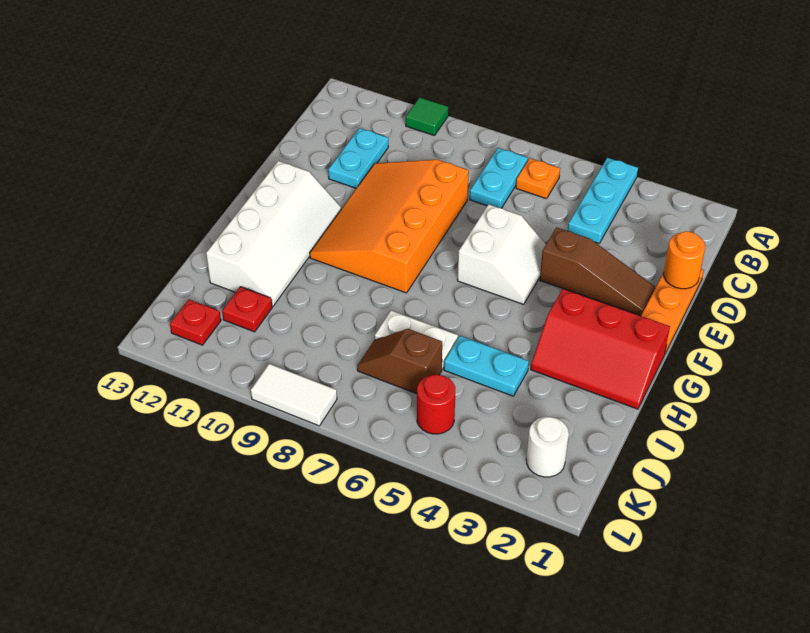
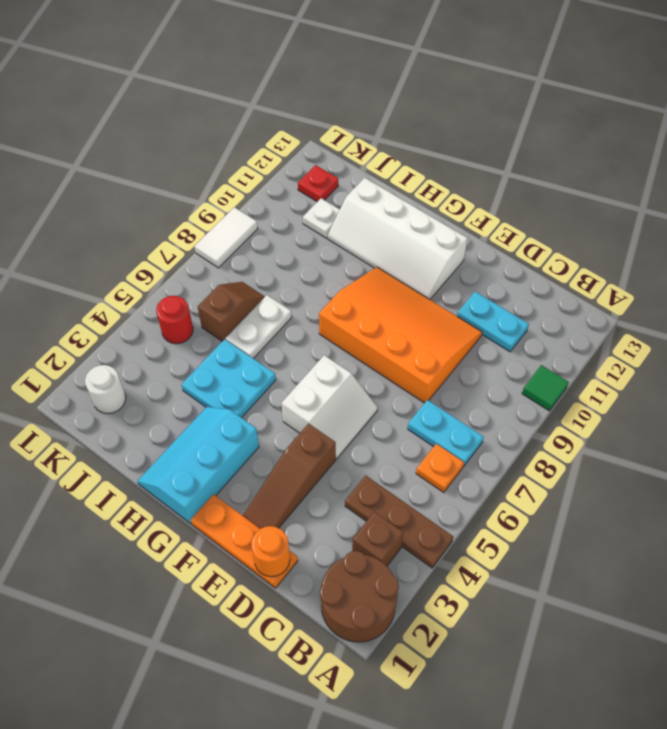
none -> brown round brick A1:B2 level 1
cyan plate A4:C4 level 1 -> brown plate A4:C4 level 1
none -> brown brick B3 level 1
white slope E5:F6 level 1 top 6 -> white slope E5:F6 level 1 top F
red slope G1:H3 level 1 top G -> cyan slope G1:H3 level 1 top G
cyan plate I4:I5 level 1 -> cyan plate H4:I5 level 1
red plate J11 level 1 -> white plate J11 level 1

